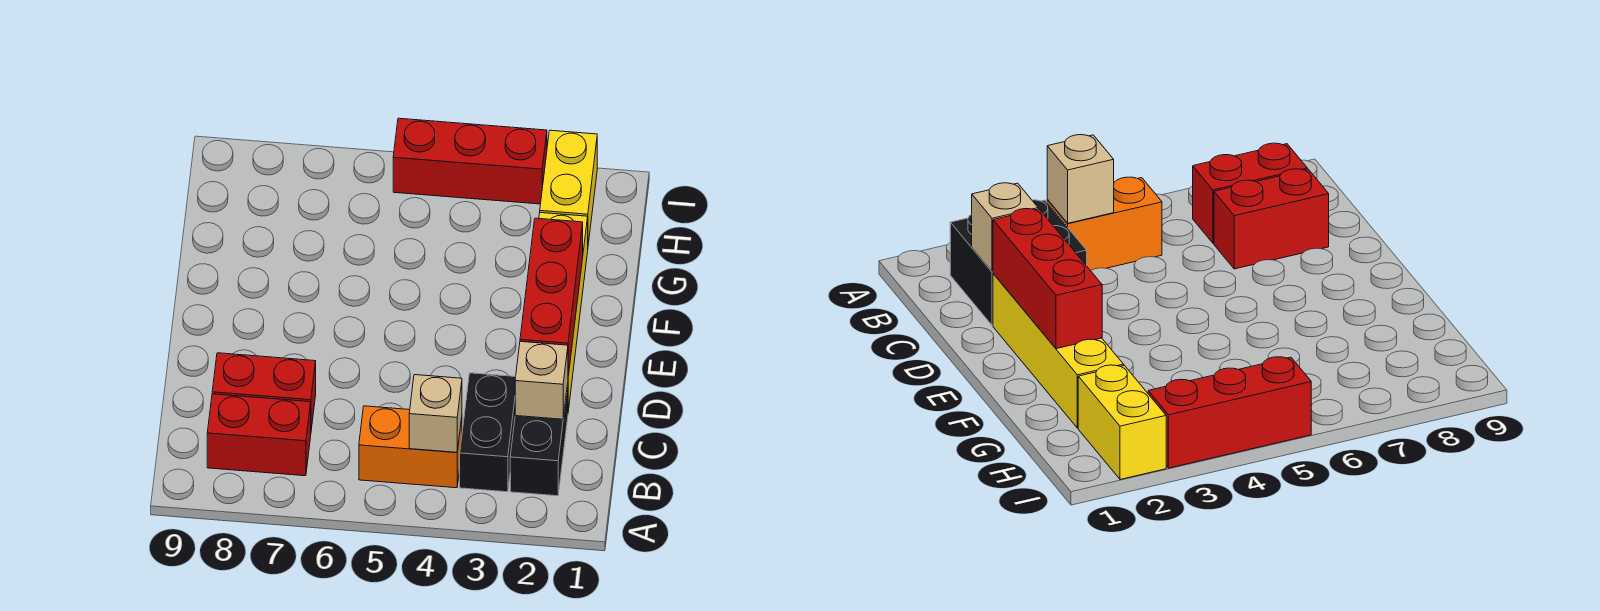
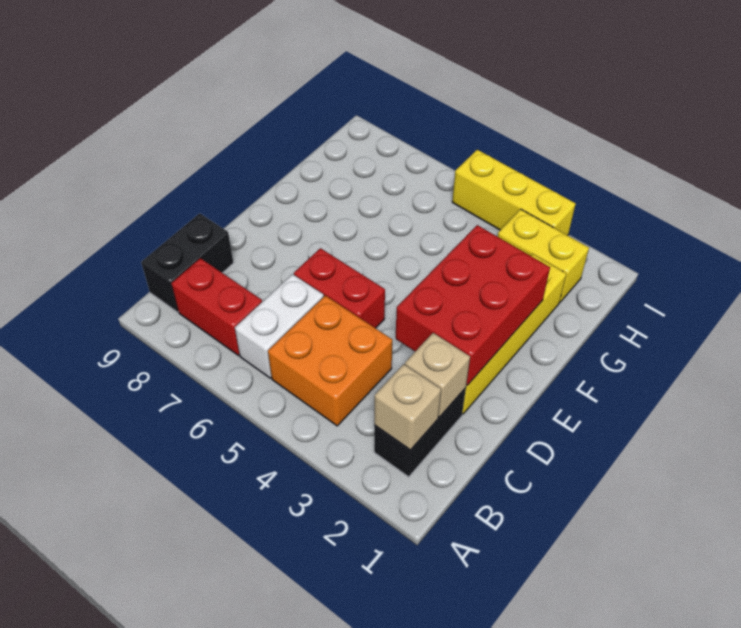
black brick B3:C3 level 1 -> black brick B9:C9 level 1
orange brick B4:B5 level 1 -> orange brick B4:C5 level 1
tan brick B4 level 2 -> tan brick B2 level 2
none -> white brick B6:C6 level 1
red brick C7:C8 level 1 -> red brick D5:D6 level 1
red brick D2:F2 level 2 -> red brick D2:F3 level 2
yellow brick H2:I2 level 1 -> yellow brick H2:H3 level 1
red brick I3:I5 level 1 -> yellow brick I3:I5 level 1

